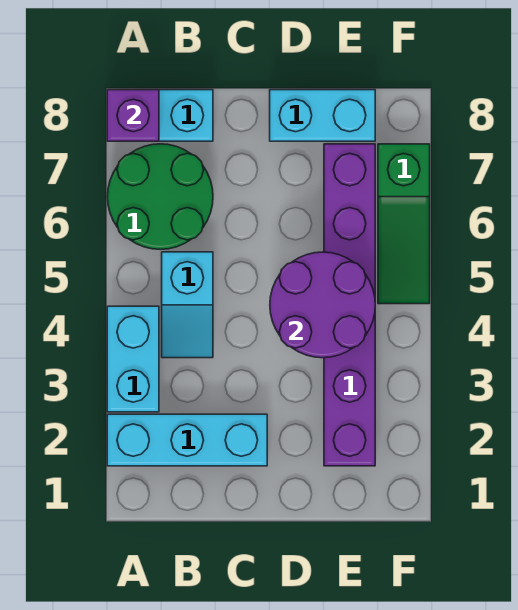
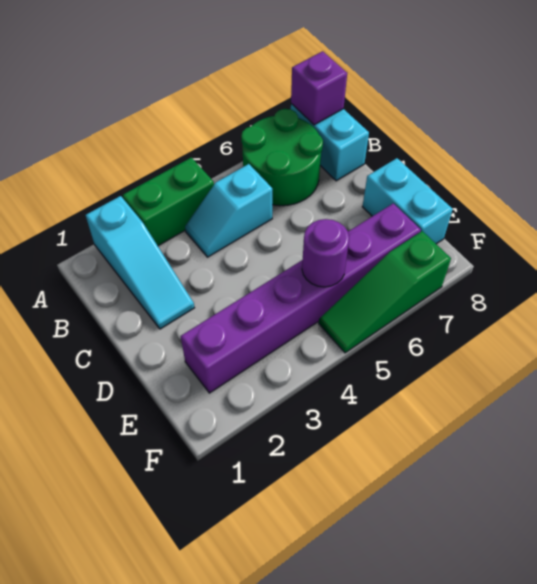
cyan brick A2:C2 level 1 -> cyan slope A2:C2 level 1 top A
cyan brick A3:A4 level 1 -> green brick A3:A4 level 1
purple round brick D4:E5 level 2 -> purple round brick E5 level 2

